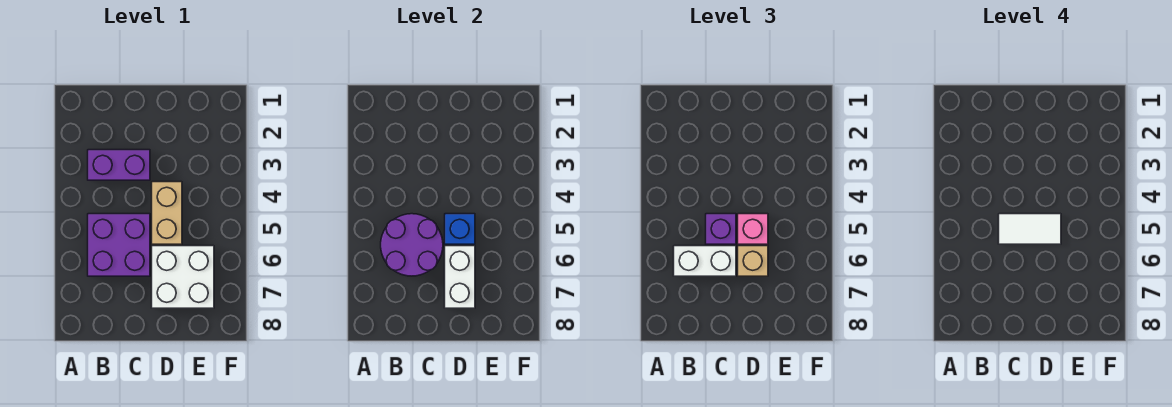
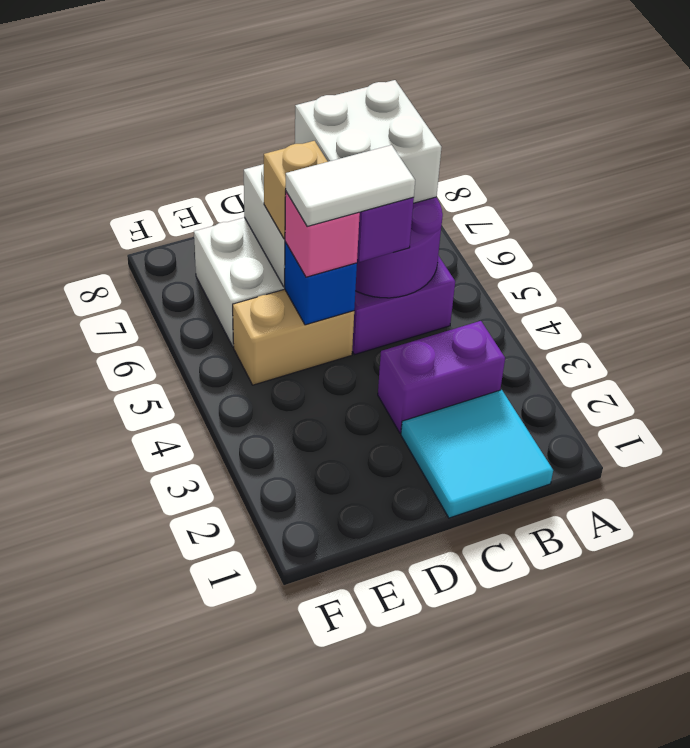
none -> cyan tile B1:C2 level 1
white brick B6:C6 level 3 -> white brick B6:C7 level 3
tan brick D4:D5 level 1 -> tan brick D5:E5 level 1

